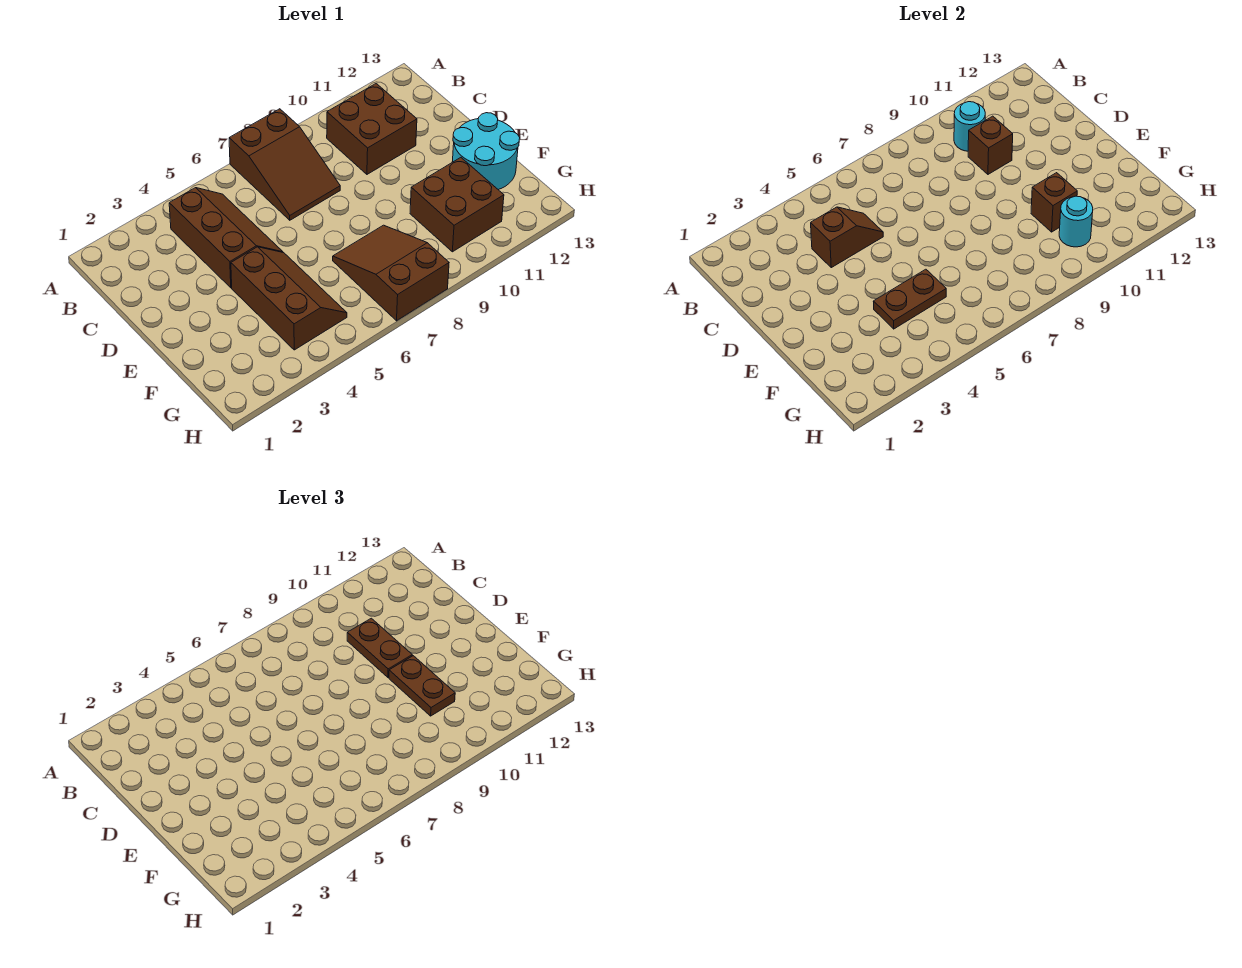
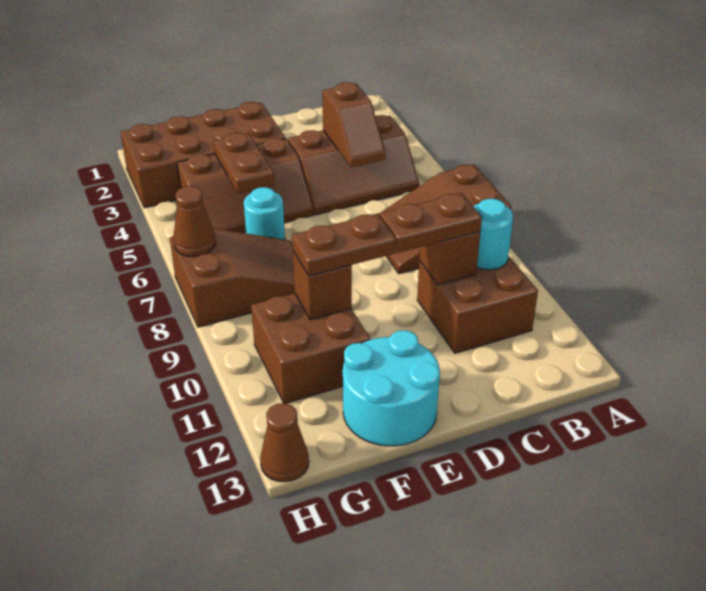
none -> brown brick E2:H3 level 1
cyan round brick G10 level 2 -> cyan round brick F6 level 1
none -> brown cone H7 level 2
none -> brown cone H13 level 1

